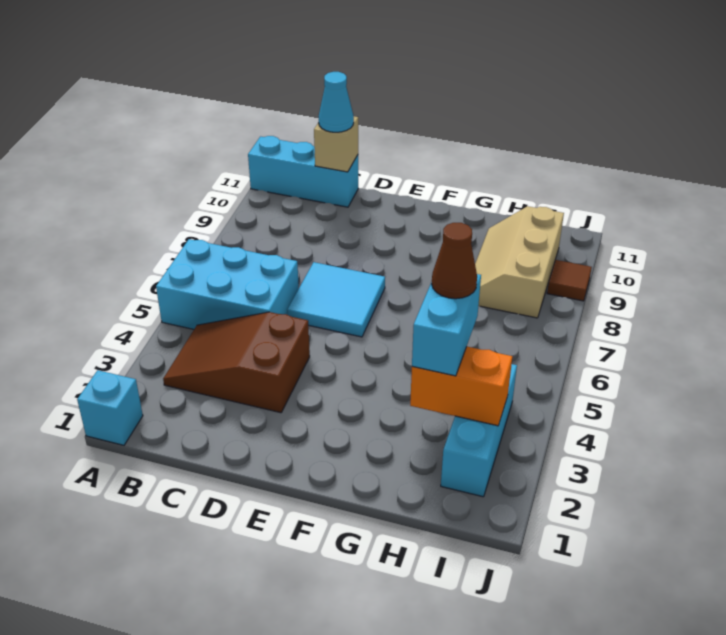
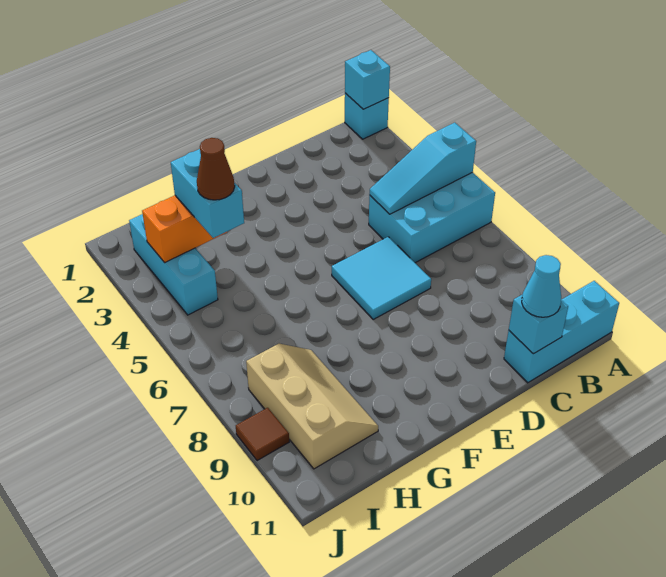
none -> cyan brick A1 level 2
none -> cyan slope A5:C5 level 2 top A
brown slope B3:D4 level 1 top D -> none
tan brick C11 level 2 -> cyan brick C11 level 2

